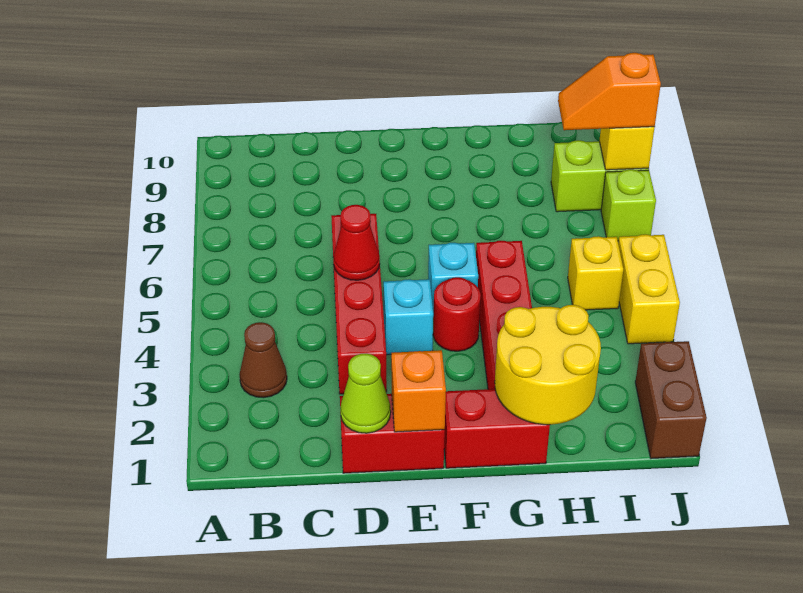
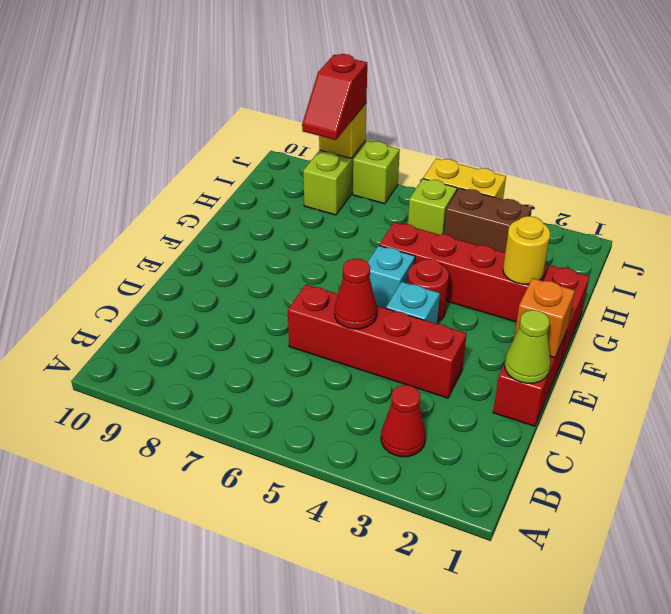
brown cone B3 level 1 -> red cone B3 level 1
yellow round brick G1:H2 level 2 -> yellow round brick G2 level 2
yellow brick I5 level 1 -> lime brick I5 level 1
orange slope I8:J8 level 3 top J -> red slope I8:J8 level 3 top J
brown brick J1:J2 level 1 -> brown brick I3:I4 level 1

